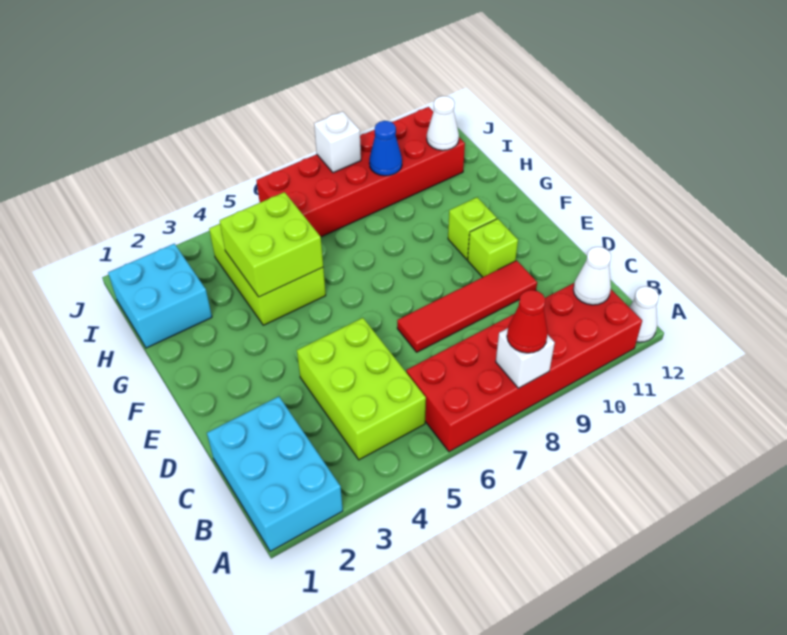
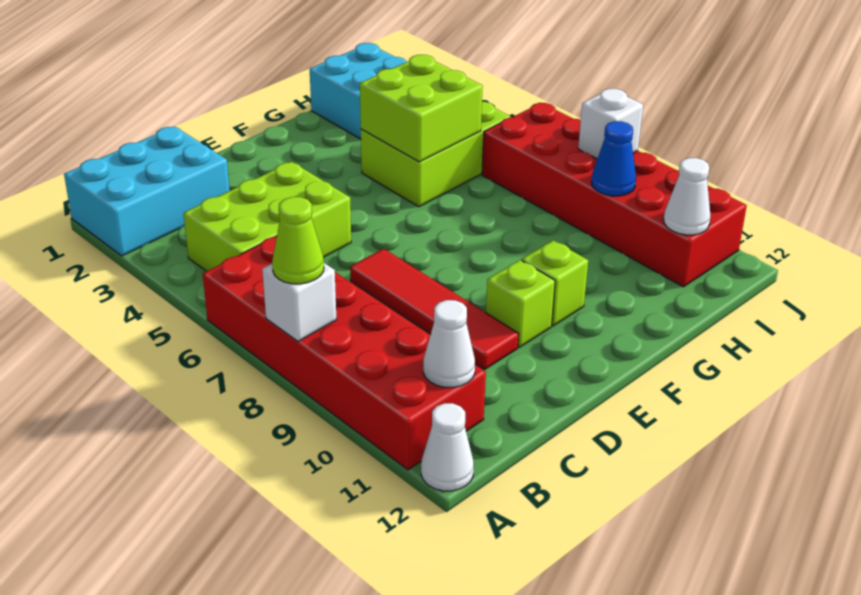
red cone A8 level 3 -> lime cone A8 level 3

